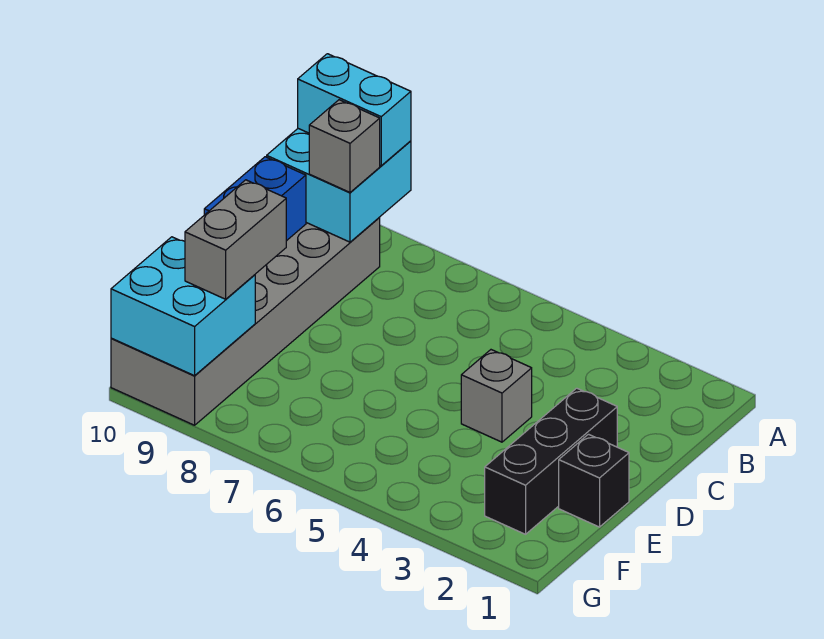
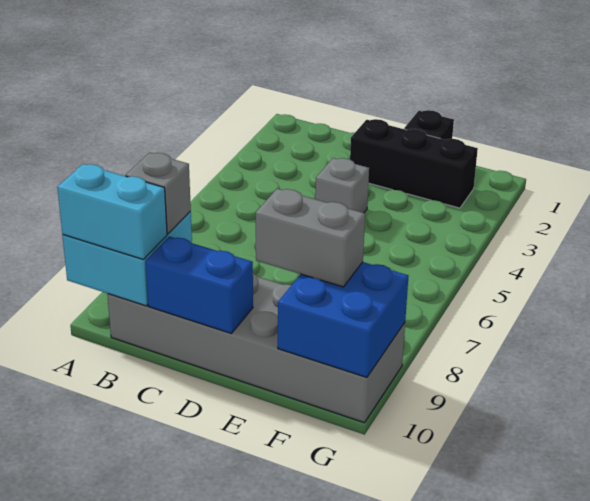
cyan brick A9:A10 level 3 -> cyan brick A10:B10 level 3
cyan brick F9:G10 level 2 -> blue brick F9:G10 level 2

